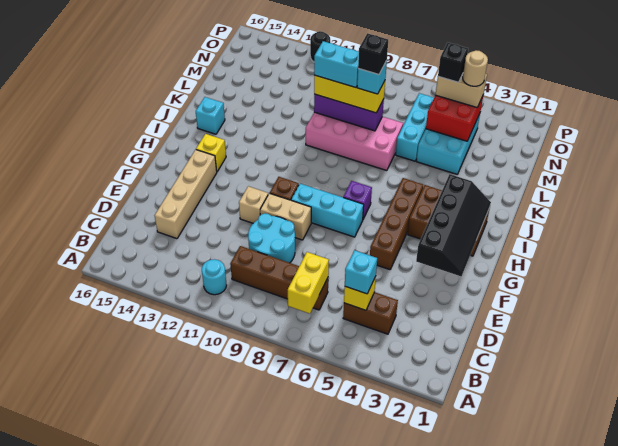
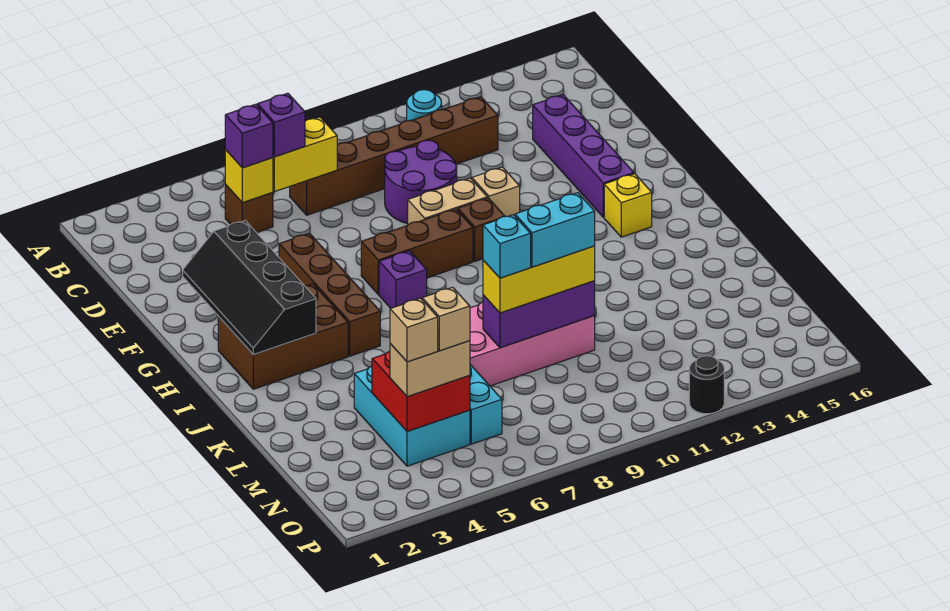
yellow brick B7:C7 level 2 -> yellow brick C6:C7 level 2
brown brick C4:C5 level 1 -> brown brick C5 level 1
cyan brick C5 level 3 -> purple brick C5 level 3
none -> purple brick C6 level 3
brown brick C7:C10 level 1 -> brown brick C7:C12 level 1
cyan round brick D9:E10 level 1 -> purple round brick D9:E10 level 1
tan brick D14:G14 level 1 -> purple brick D14:G14 level 1
cyan brick G7:G9 level 1 -> brown brick G7:G9 level 1
cyan brick J15 level 1 -> none
black brick L8 level 5 -> none
tan round brick N4 level 4 -> tan brick N4 level 4
black brick N5 level 4 -> tan brick N5 level 4

